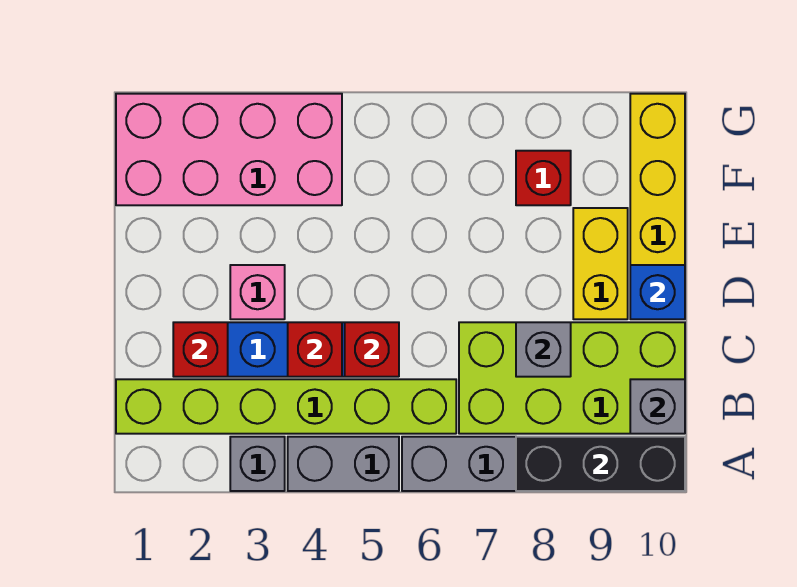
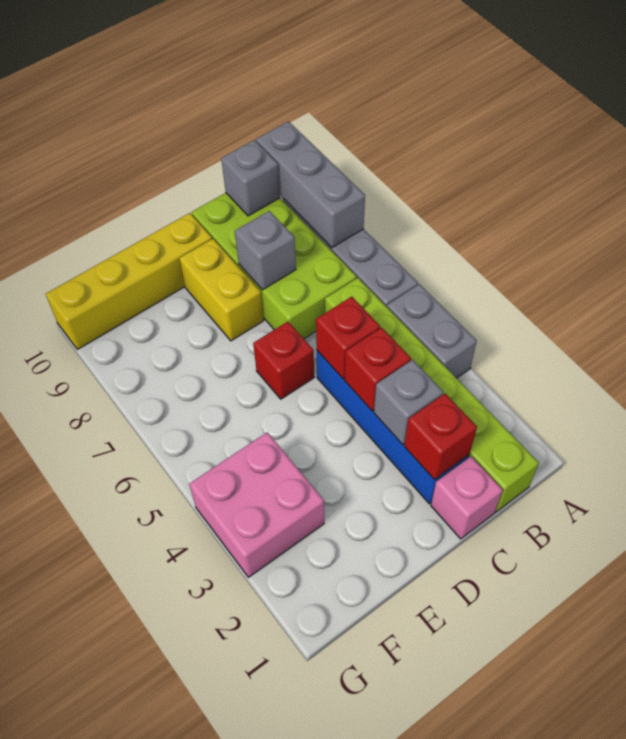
grey brick A3 level 1 -> grey brick C3 level 2
black brick A8:A10 level 2 -> grey brick A8:A10 level 2
pink brick D3 level 1 -> pink brick C1 level 1
yellow brick D9:E9 level 1 -> yellow brick D8:D9 level 1
blue brick D10 level 2 -> none
pink brick F1:G4 level 1 -> pink brick F3:G4 level 1
red brick F8 level 1 -> red brick D6 level 1

